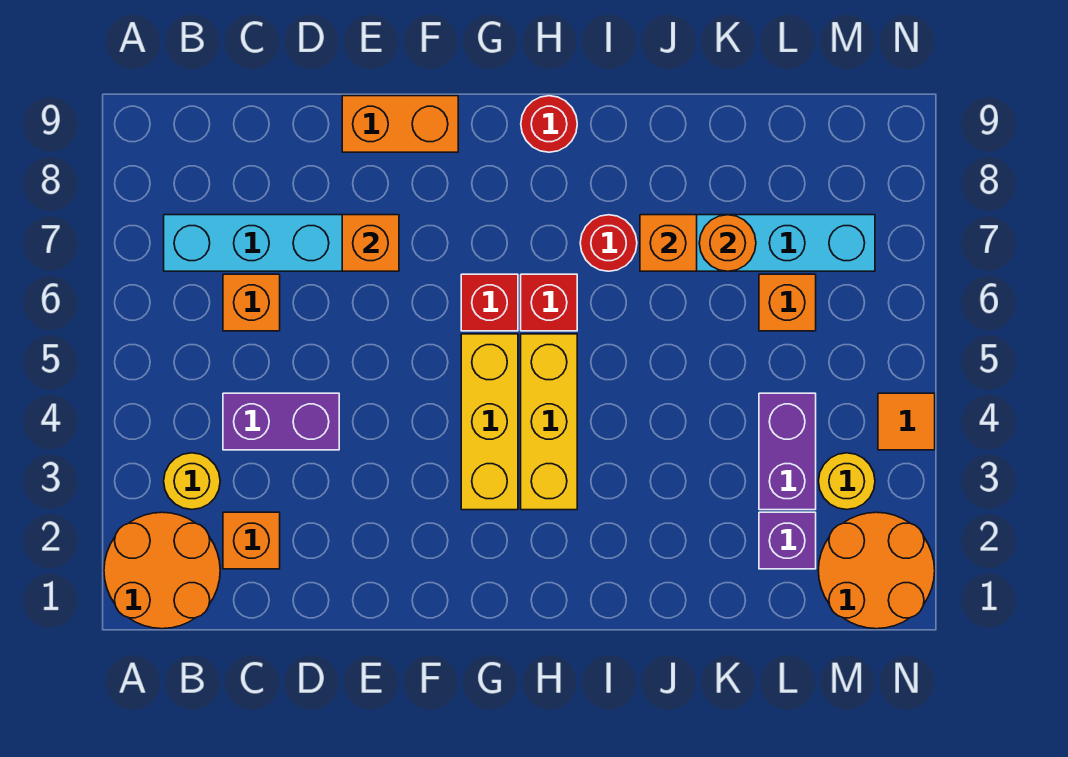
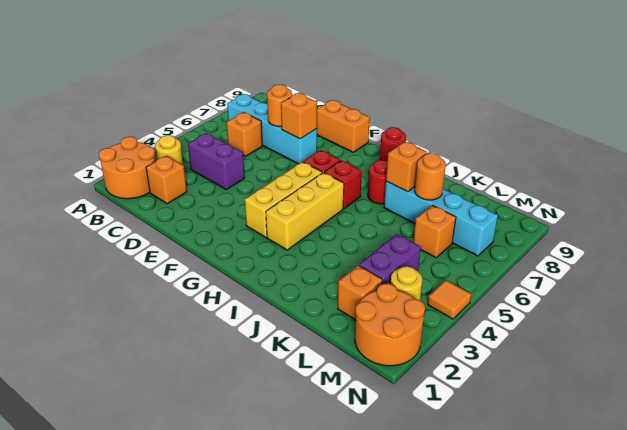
none -> orange round brick D7 level 2
purple brick L2 level 1 -> orange brick L2 level 1

